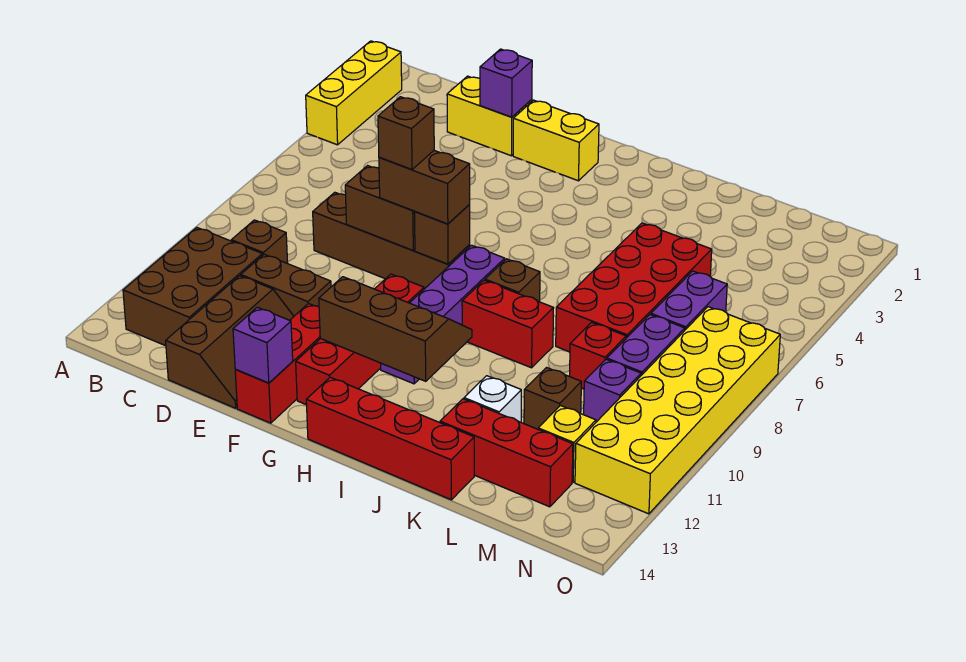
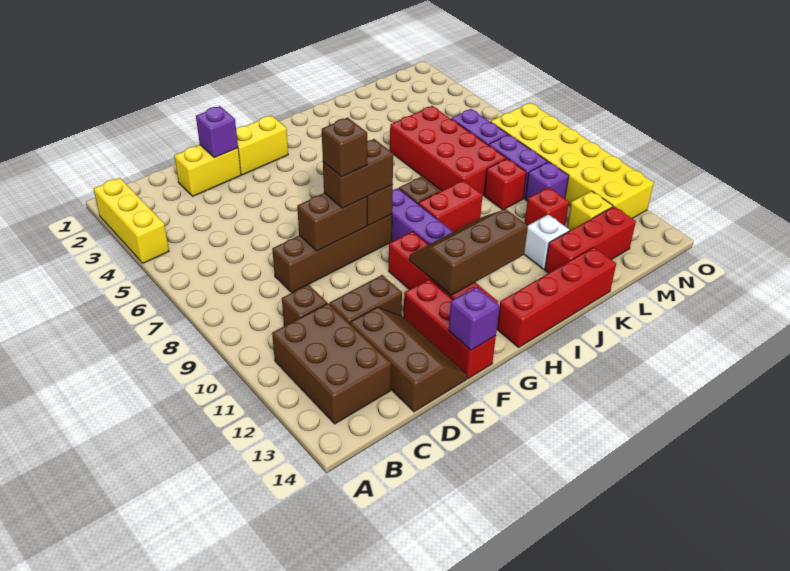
brown brick L11 level 1 -> red brick L11 level 1

